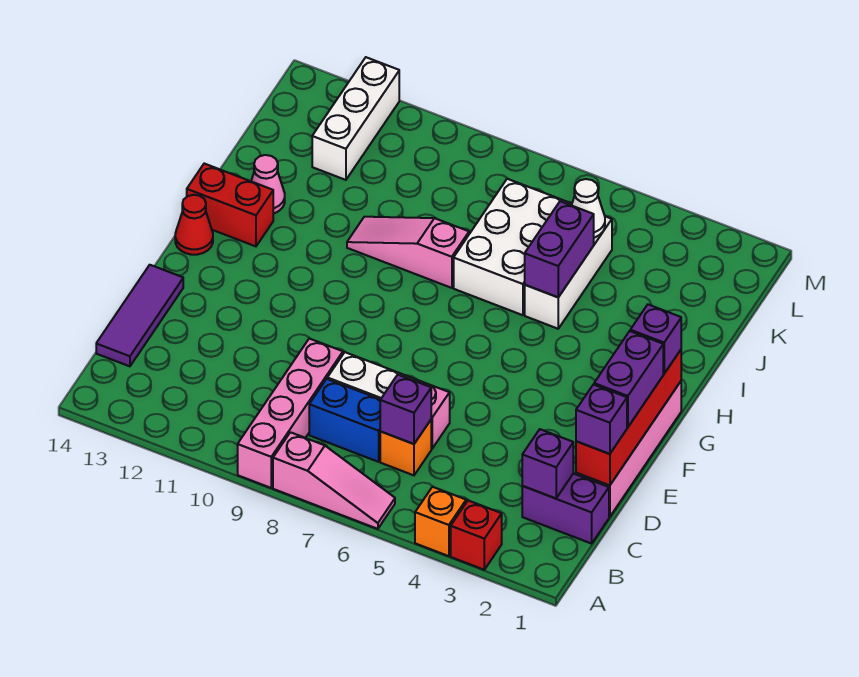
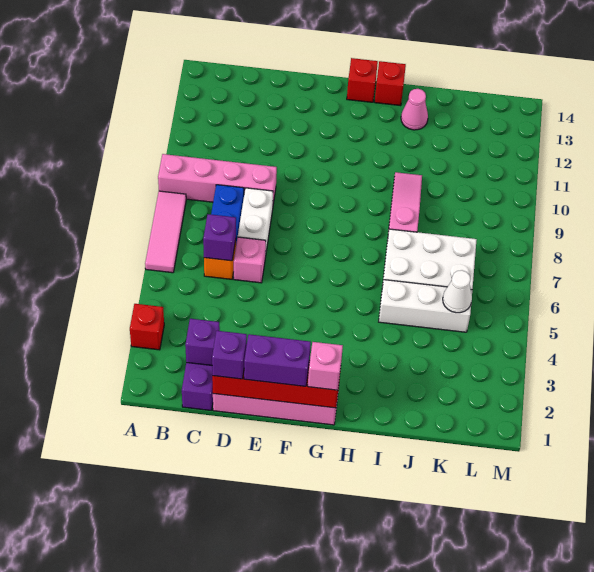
orange brick A4 level 1 -> none
pink slope A6:A8 level 1 top 8 -> pink tile A6:A8 level 1
purple tile C14:E14 level 1 -> none
purple brick G1 level 3 -> pink brick G1 level 3
red cone G14 level 1 -> red brick G14 level 1
red brick H13:H14 level 1 -> red brick H14 level 1
purple brick I5:J5 level 2 -> none
white brick K12:M12 level 1 -> none

